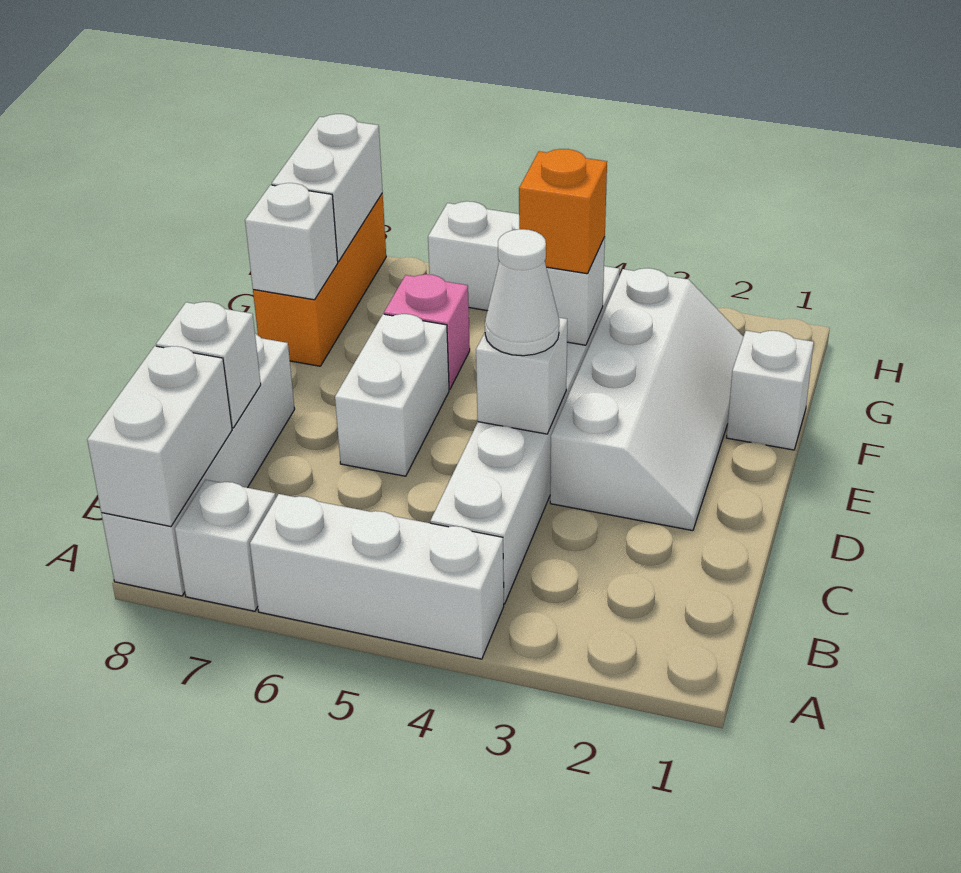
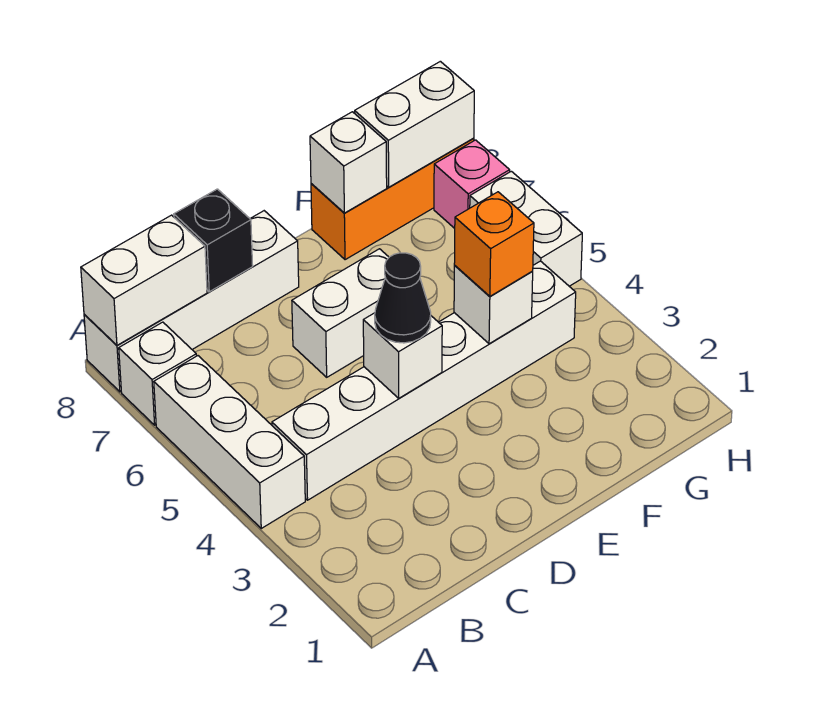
white brick C8 level 2 -> black brick C8 level 2
white slope D2:G3 level 1 top 3 -> none
white cone D4 level 3 -> black cone D4 level 3
white brick F1 level 1 -> none
pink brick F6 level 1 -> pink brick H7 level 1

